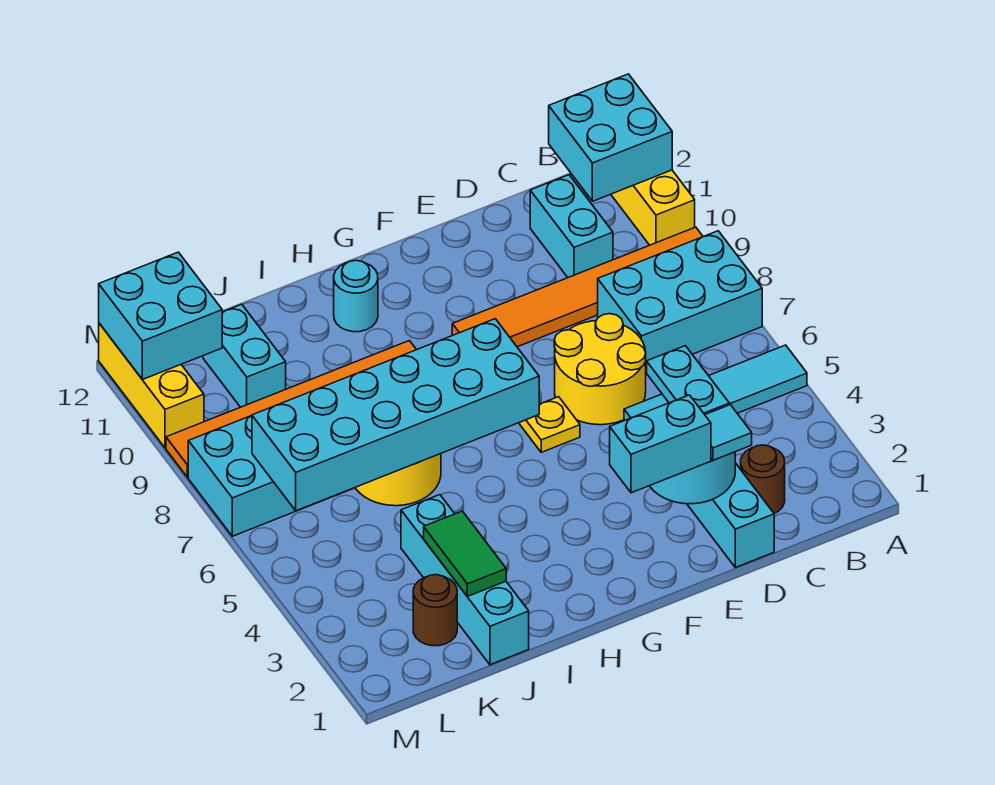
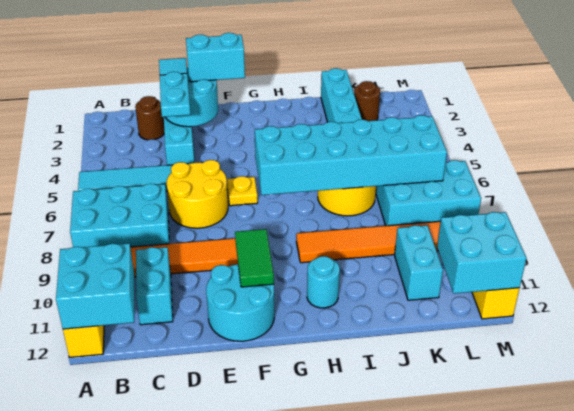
none -> cyan round brick E11:F12 level 1
green tile J2:J3 level 2 -> green tile F10:F11 level 2

